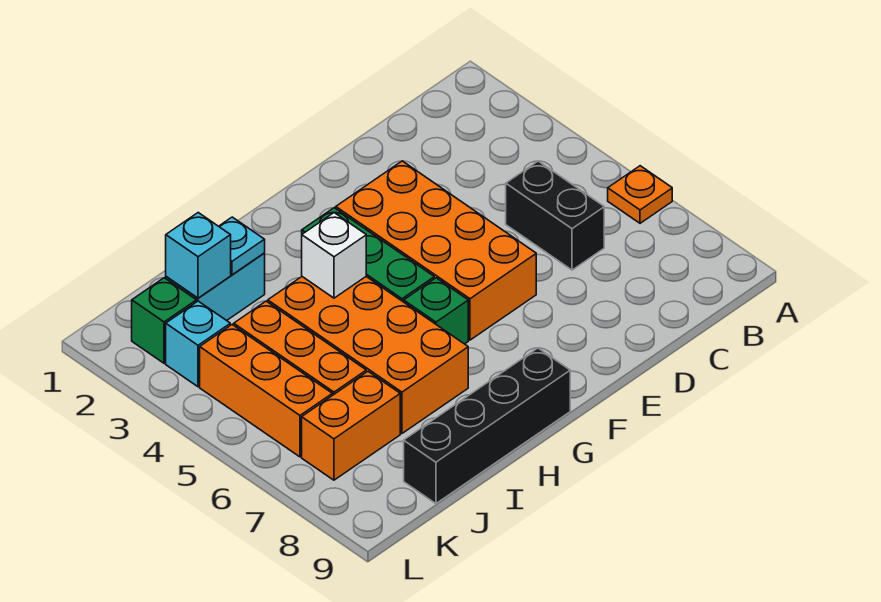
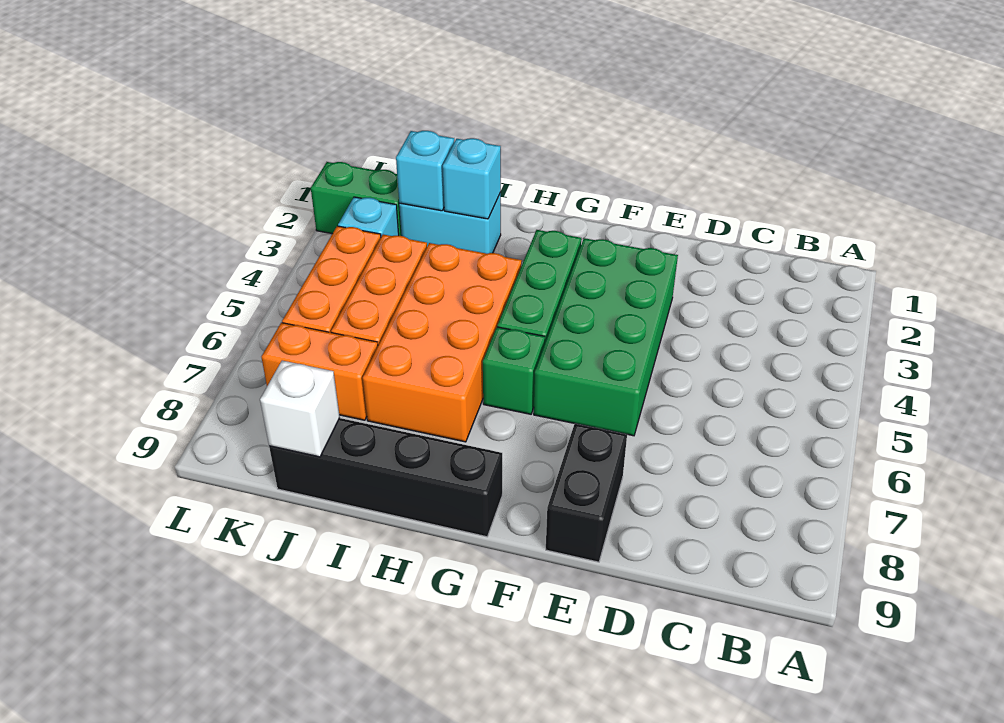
orange plate A6 level 1 -> none
black brick C5:C6 level 1 -> black brick E8:E9 level 1
orange brick E3:F6 level 1 -> green brick E3:F6 level 1
white brick H4 level 2 -> white brick J9 level 2
cyan plate I2 level 2 -> cyan brick I2 level 2
green brick K2 level 1 -> green brick K2:L2 level 1

